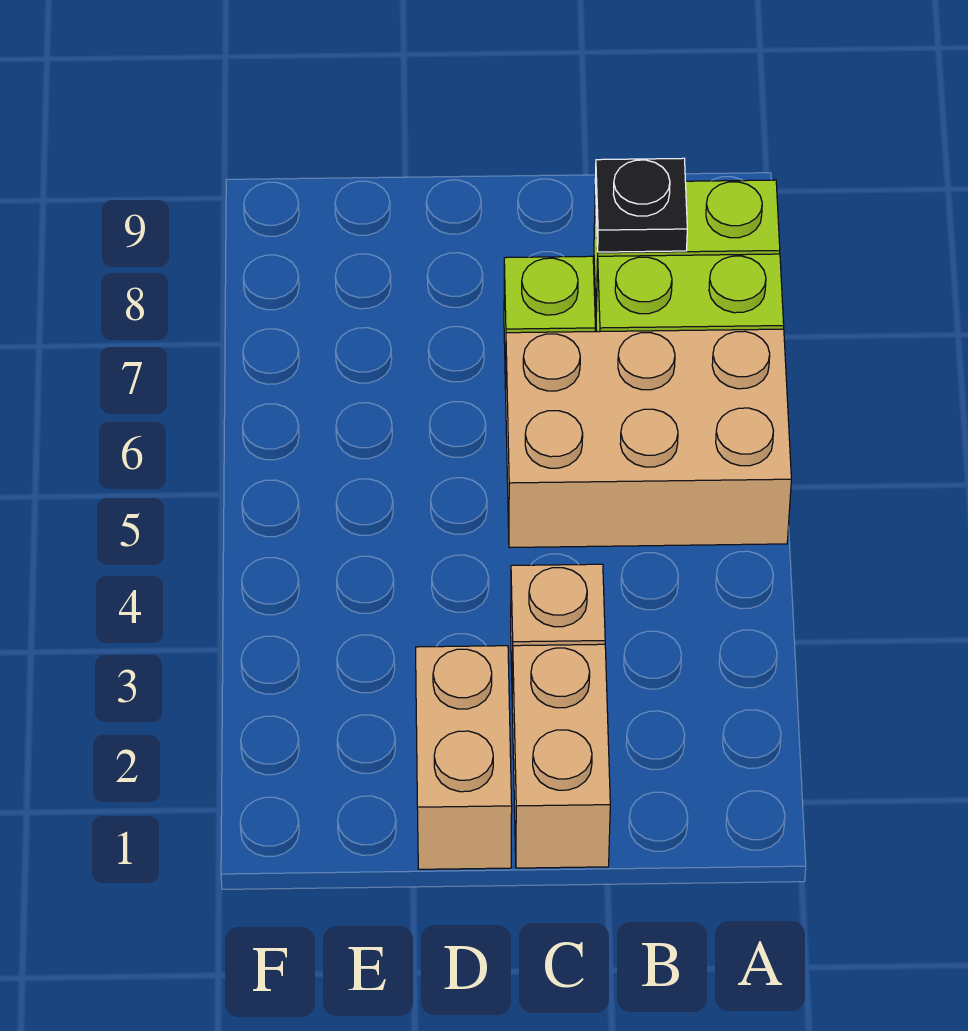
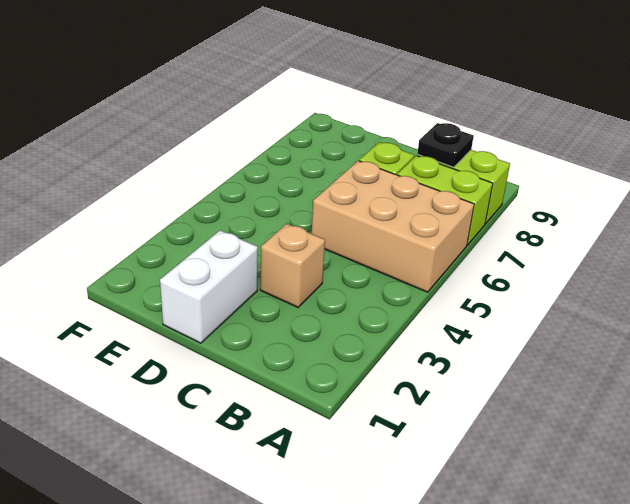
tan brick C1:C2 level 1 -> none
tan brick D1:D2 level 1 -> white brick D1:D2 level 1

